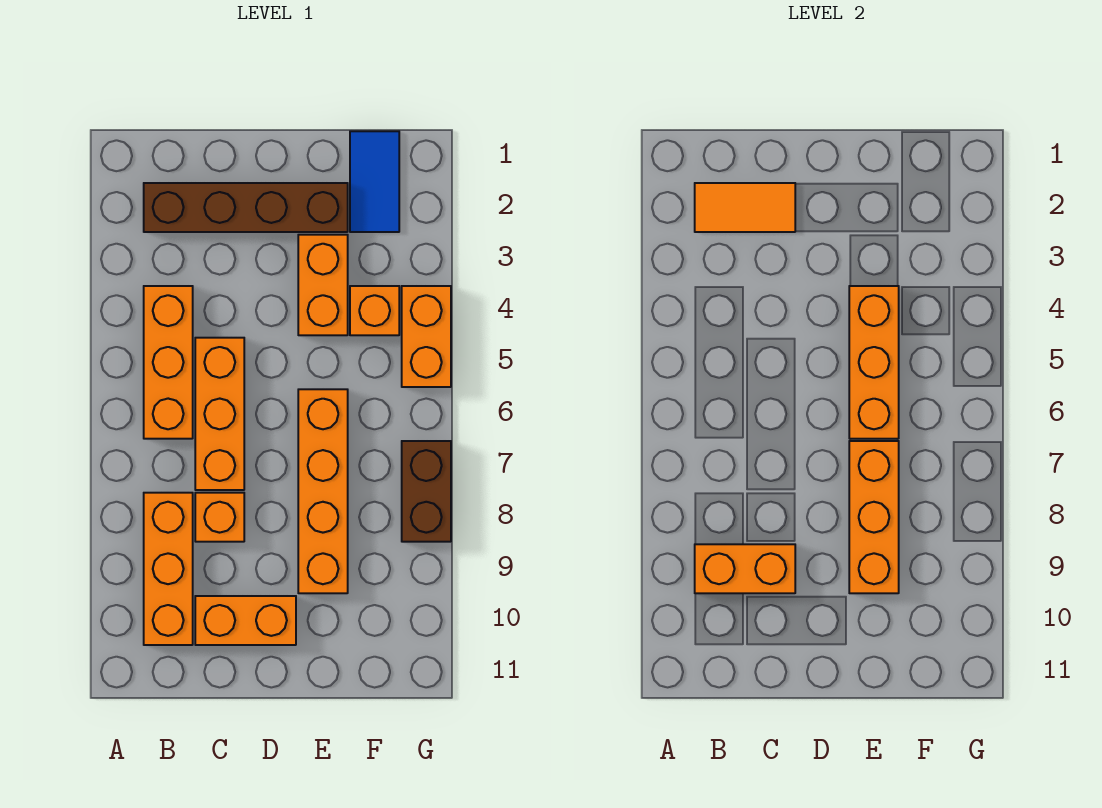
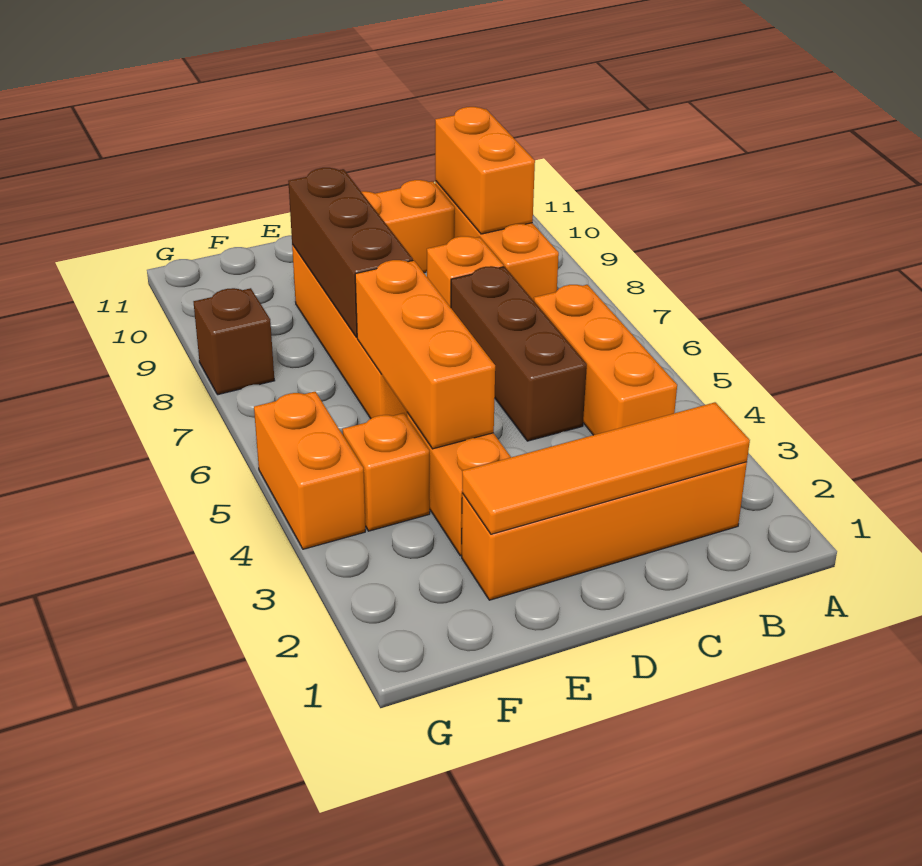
brown brick B2:E2 level 1 -> orange brick B2:E2 level 1
orange tile B2:C2 level 2 -> orange tile B2:E2 level 2
orange brick B9:C9 level 2 -> orange brick B9:B10 level 2
orange brick C5:C7 level 1 -> brown brick C5:C7 level 1
orange brick E7:E9 level 2 -> brown brick E7:E9 level 2
blue tile F1:F2 level 1 -> none
brown brick G7:G8 level 1 -> brown brick G8 level 1

